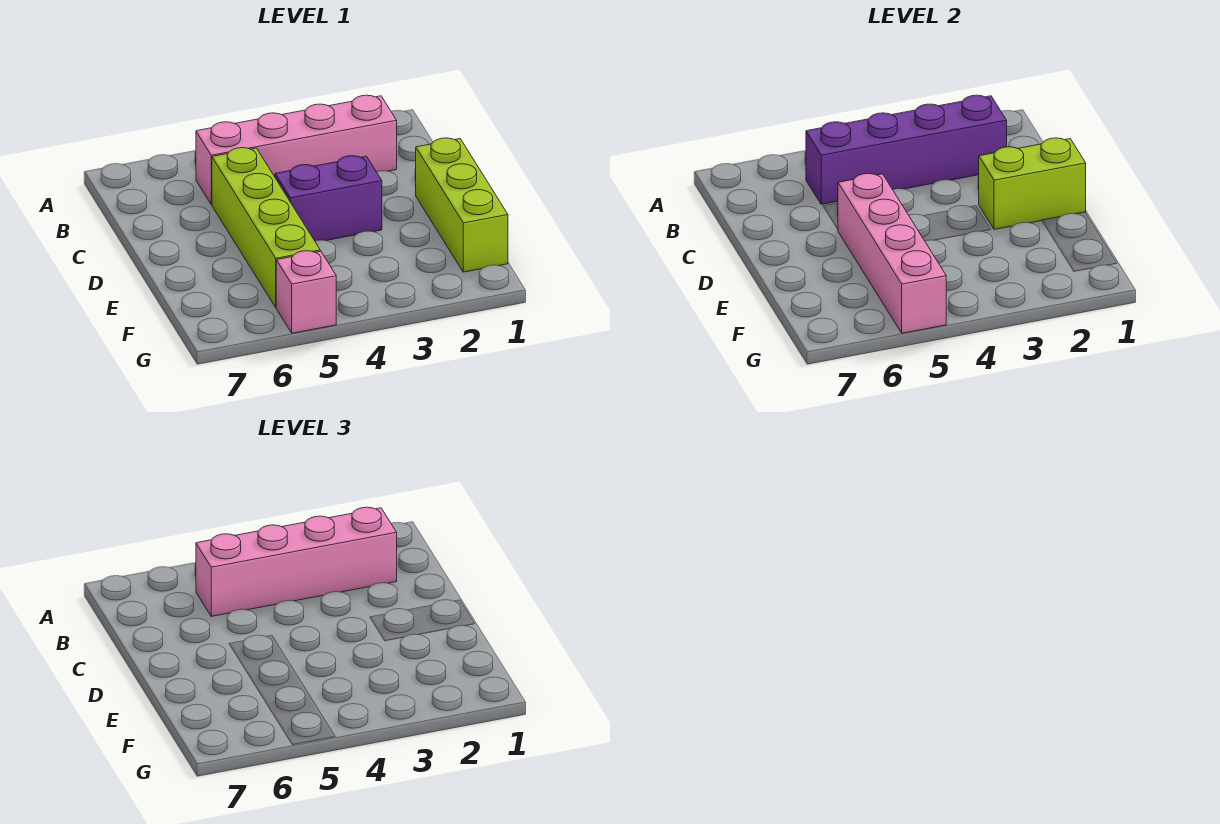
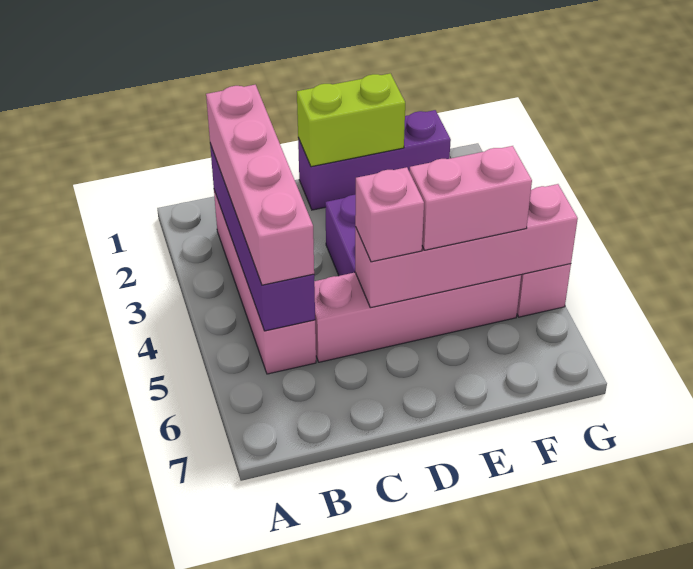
lime brick C5:F5 level 1 -> pink brick C5:F5 level 1
lime brick D1:F1 level 1 -> purple brick D1:F1 level 1
lime brick D1:D2 level 2 -> lime brick D1:E1 level 2
none -> pink brick D5 level 3
none -> pink brick E5:F5 level 3

